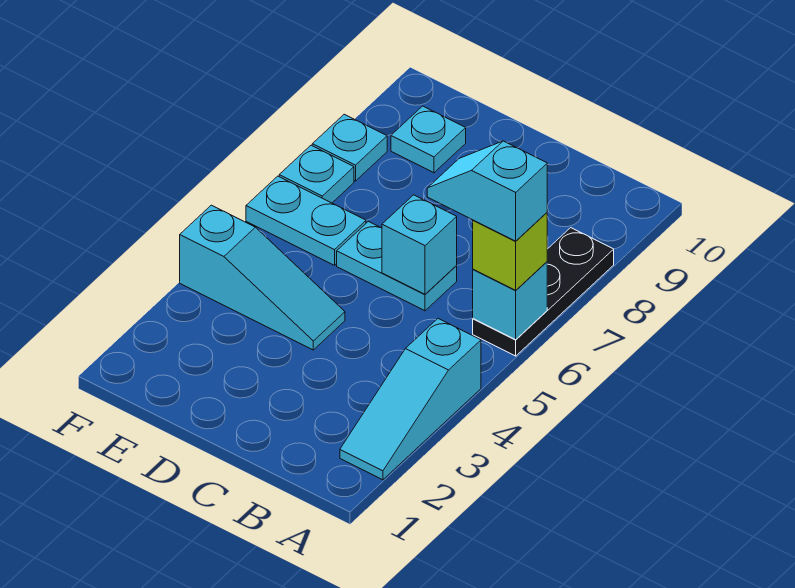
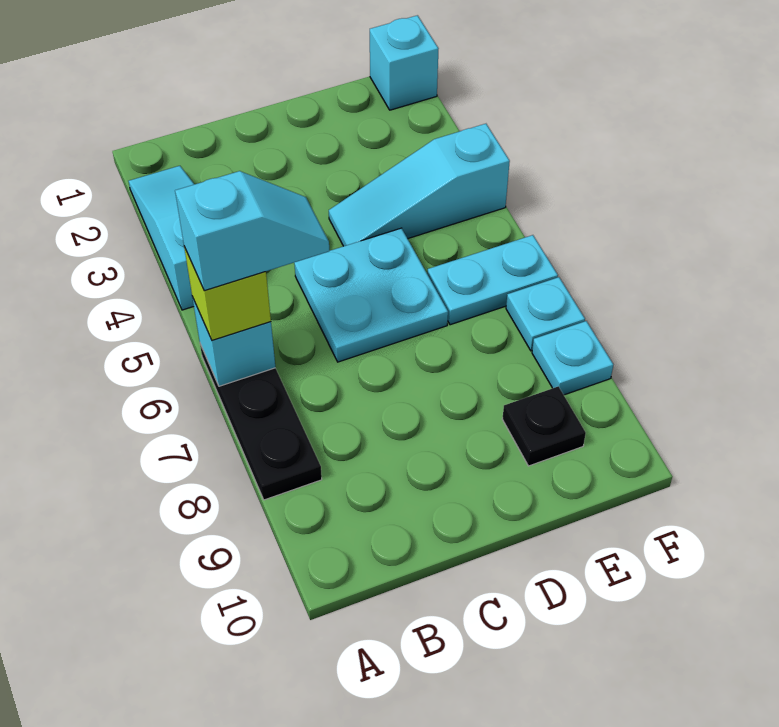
cyan plate C6:D6 level 1 -> cyan plate C5:D6 level 1
cyan brick C6 level 2 -> cyan brick F1 level 1
cyan plate E9 level 1 -> black plate E9 level 1

